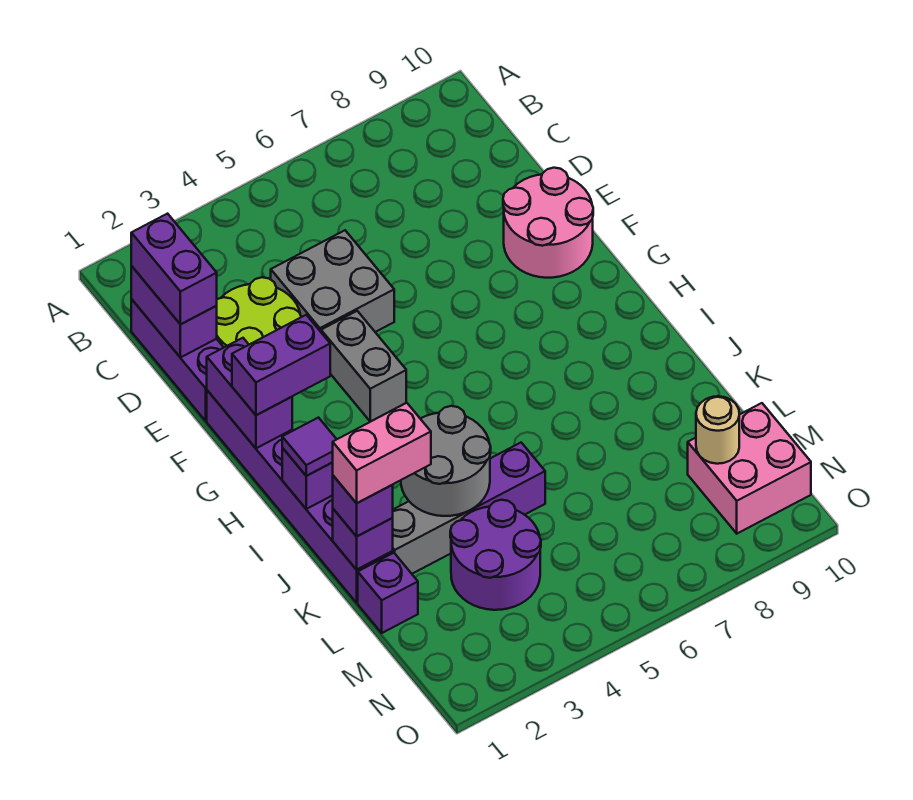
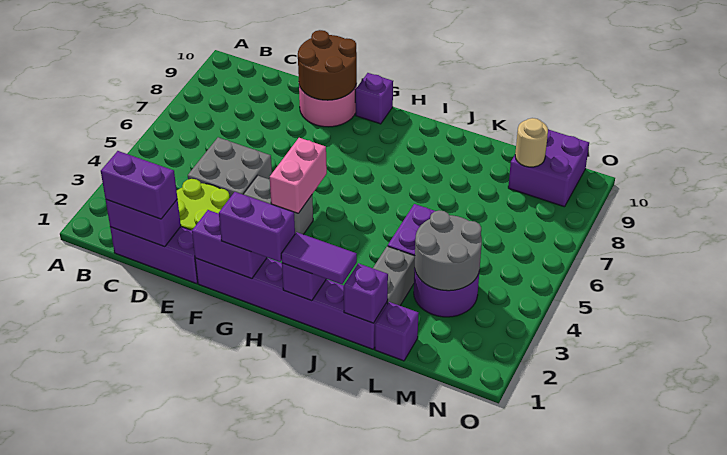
none -> brown round brick E9:F10 level 2
purple brick G1:G2 level 3 -> purple brick G1:H1 level 3
purple tile I1 level 3 -> purple tile I1:J1 level 3
grey round brick J3:K4 level 2 -> grey round brick L3:M4 level 2
purple brick K1 level 3 -> purple brick G10 level 1
pink brick K1:K2 level 4 -> pink brick G4:G5 level 2
pink brick M9:N10 level 1 -> purple brick M9:N10 level 1

